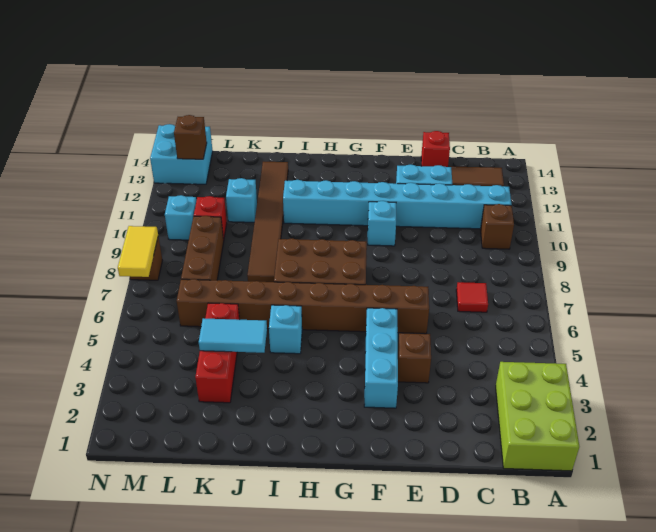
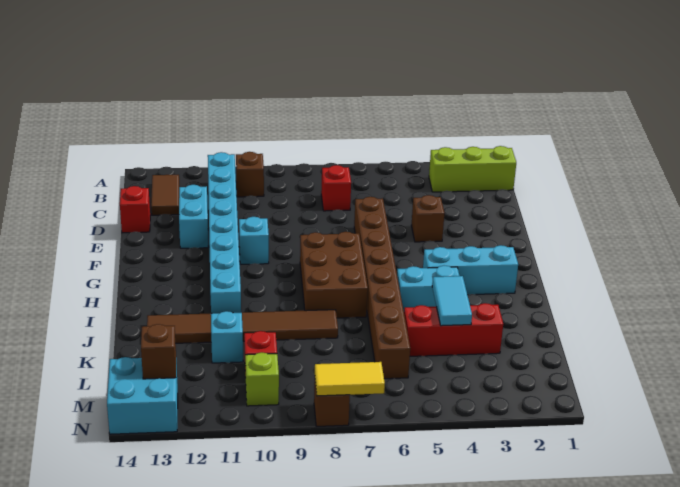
lime brick A1:B3 level 1 -> lime brick B1:B3 level 1
red tile C7 level 1 -> red brick C7 level 1
cyan brick F3:F5 level 1 -> cyan brick H2:H4 level 1
cyan brick I5 level 1 -> cyan brick I4:I5 level 1
brown brick L7:L9 level 1 -> none
cyan brick M10 level 1 -> lime brick M10 level 1

